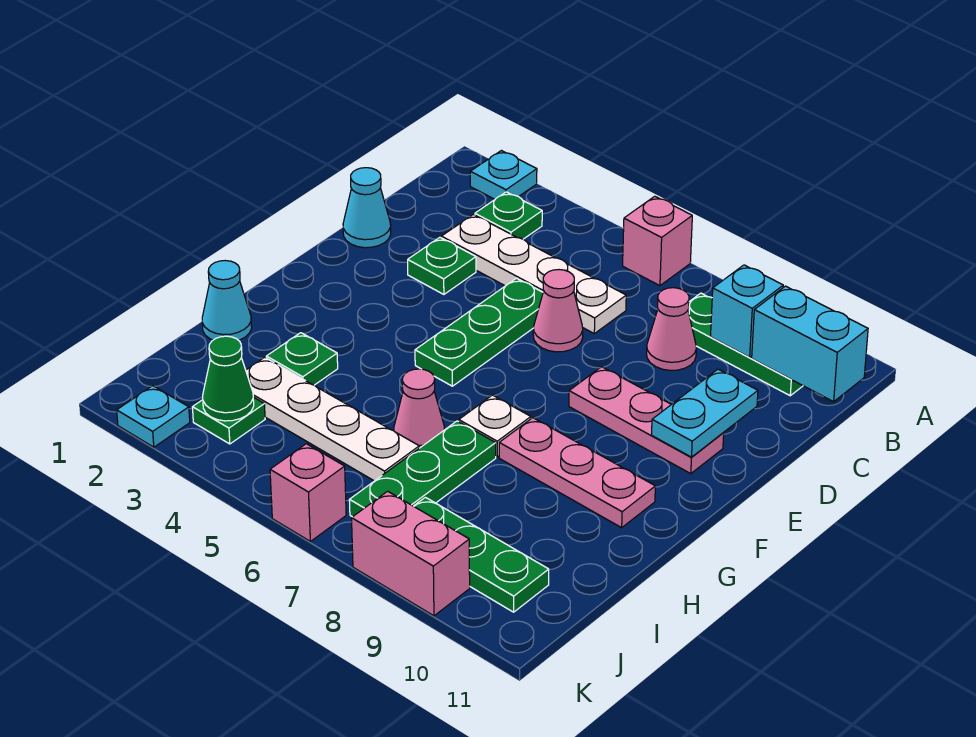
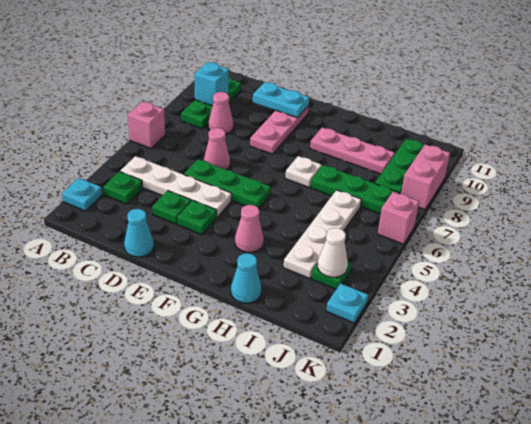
cyan brick B10:B11 level 2 -> none
white plate C3:C6 level 1 -> white plate B4:E4 level 1
pink plate G8:G10 level 1 -> pink plate G9:I9 level 1
green plate H3 level 1 -> green plate E3 level 1
pink cone H6 level 1 -> pink cone G3 level 1
green cone J3 level 2 -> white cone J3 level 2

